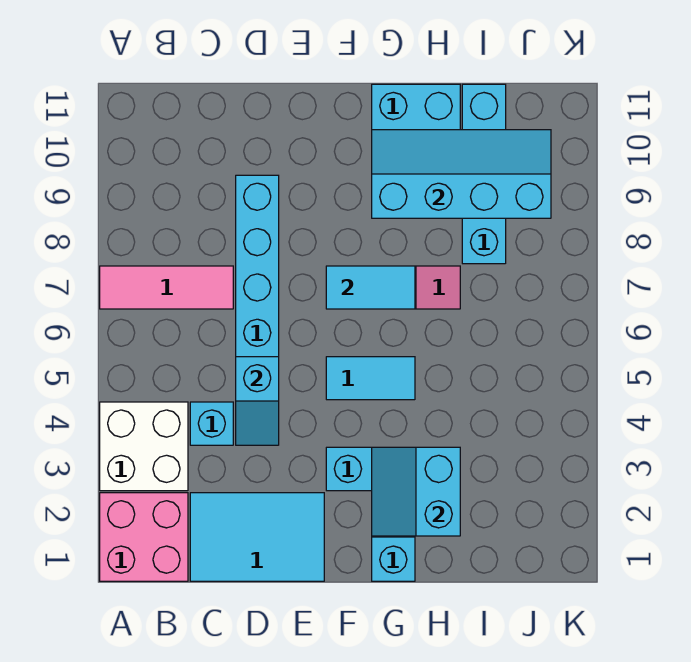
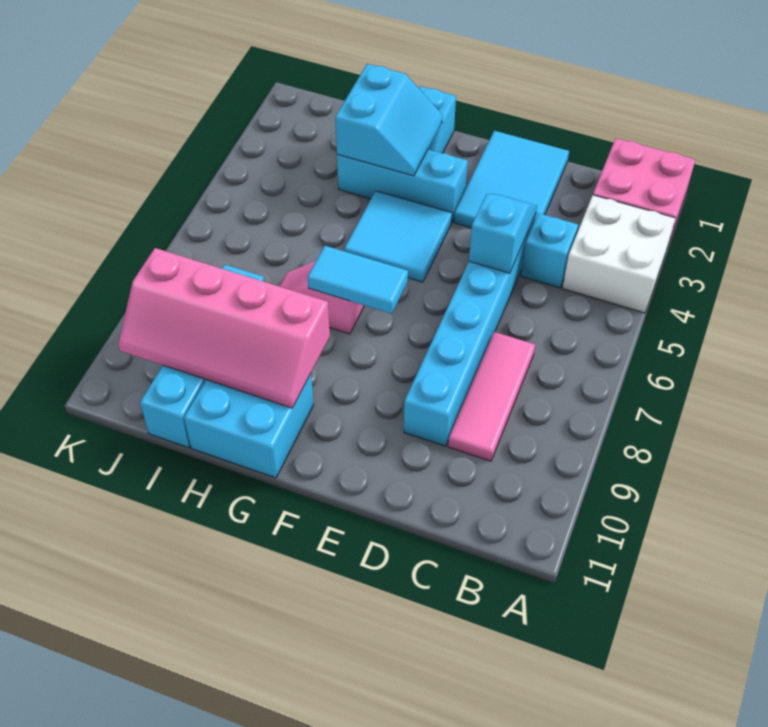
pink tile A7:C7 level 1 -> pink tile C7:C9 level 1
cyan tile C1:E2 level 1 -> cyan tile D1:E3 level 1
cyan tile F5:G5 level 1 -> cyan tile F4:G5 level 1
cyan slope G9:J10 level 2 top 9 -> pink slope G9:J10 level 2 top 9

